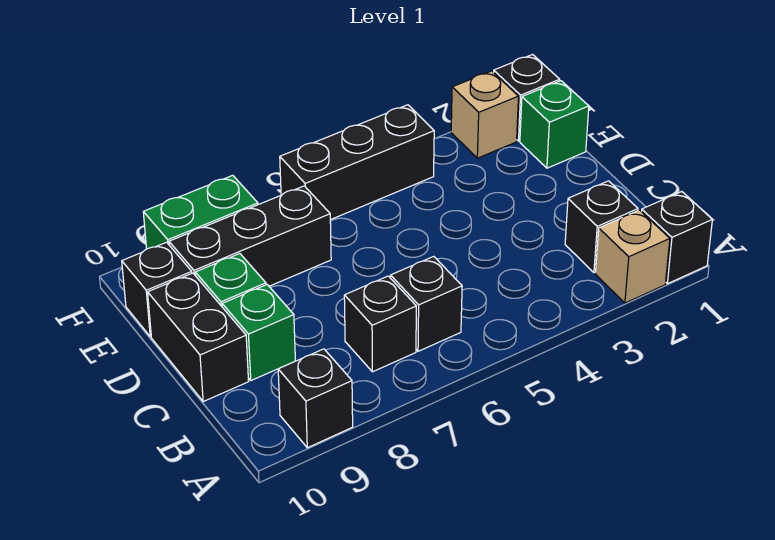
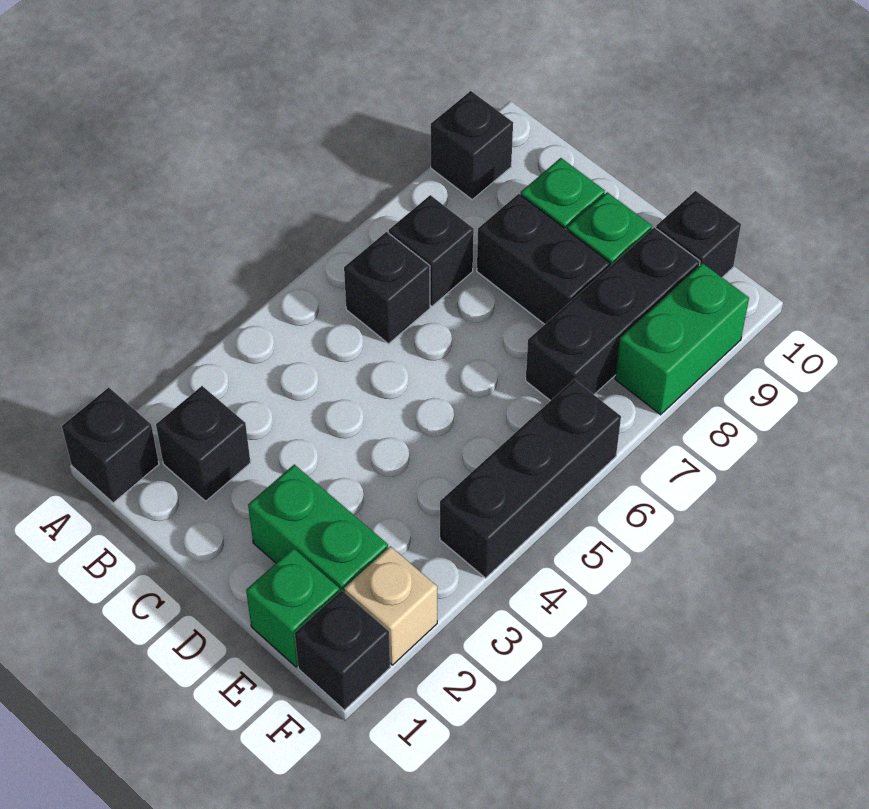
tan brick A2 level 1 -> none
black brick C10:D10 level 1 -> black brick C8:D8 level 1
none -> green brick D2:E2 level 1

